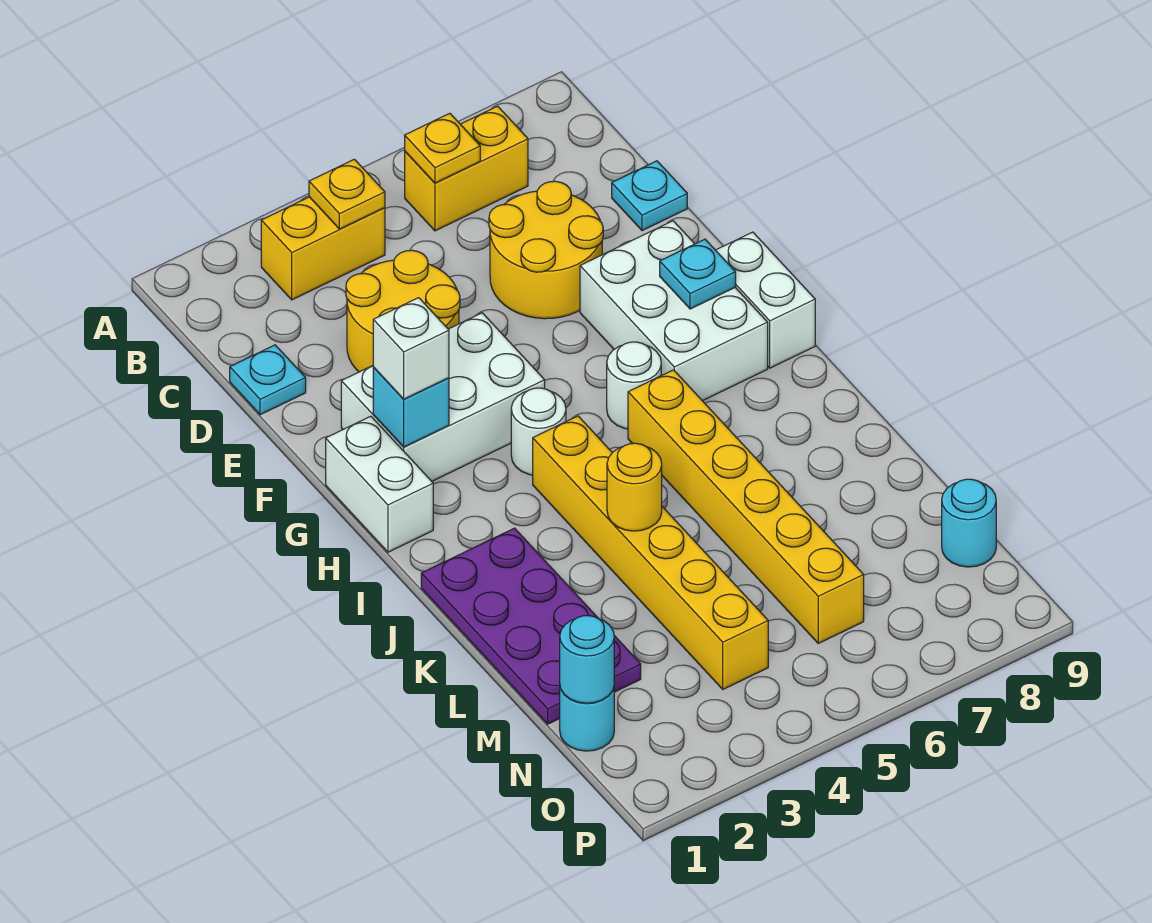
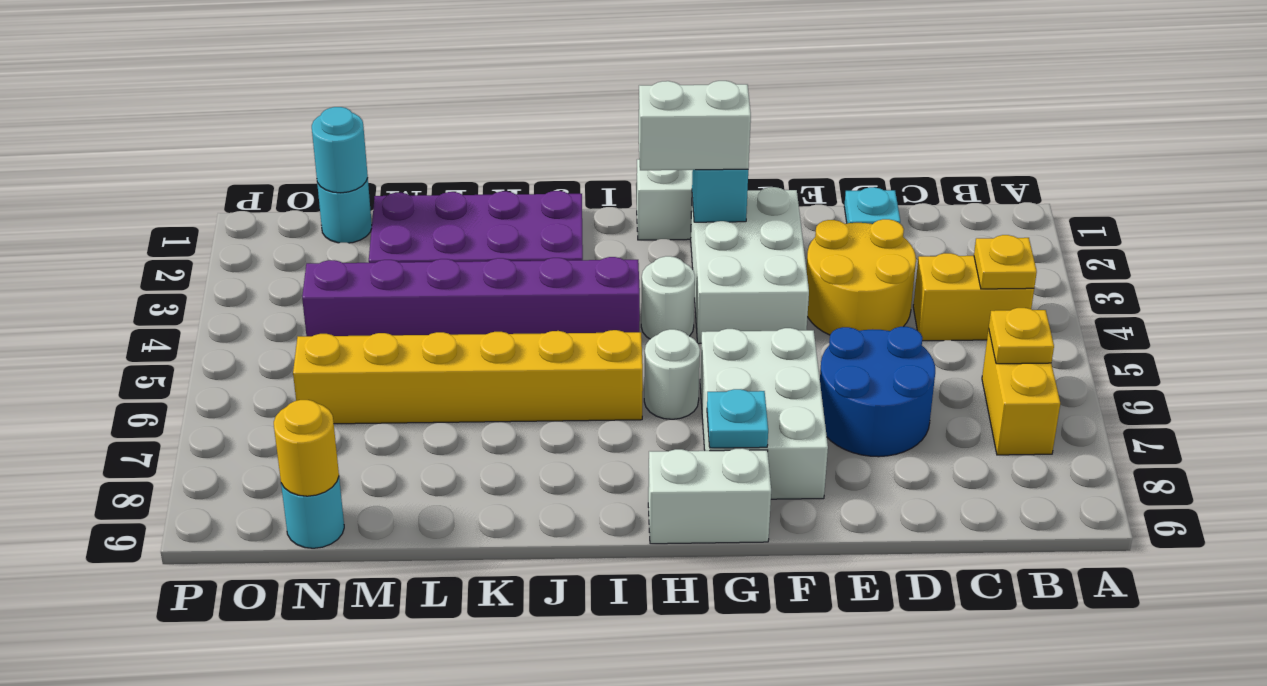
yellow brick B3:B4 level 1 -> yellow brick B4:C4 level 1
yellow round brick D6:E7 level 1 -> blue round brick D6:E7 level 1
cyan plate D9 level 1 -> none
white brick F7:H8 level 1 -> white brick F6:G8 level 1
white brick G2 level 3 -> white brick G2:H2 level 3
yellow brick I4:N4 level 1 -> purple brick I4:N4 level 1
yellow round brick K4 level 2 -> yellow round brick N9 level 2

